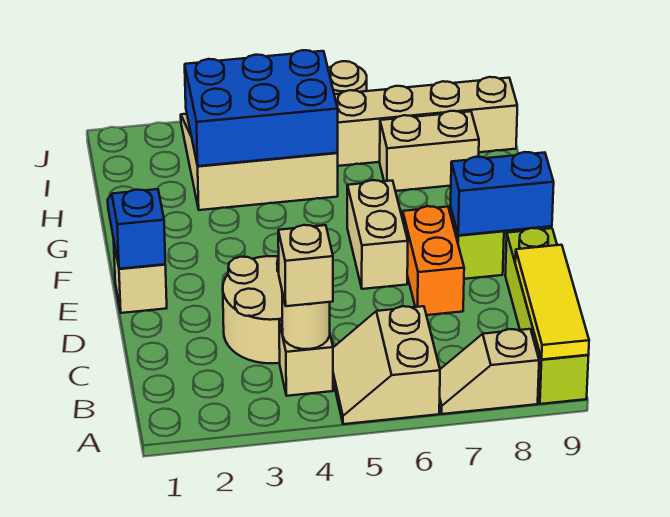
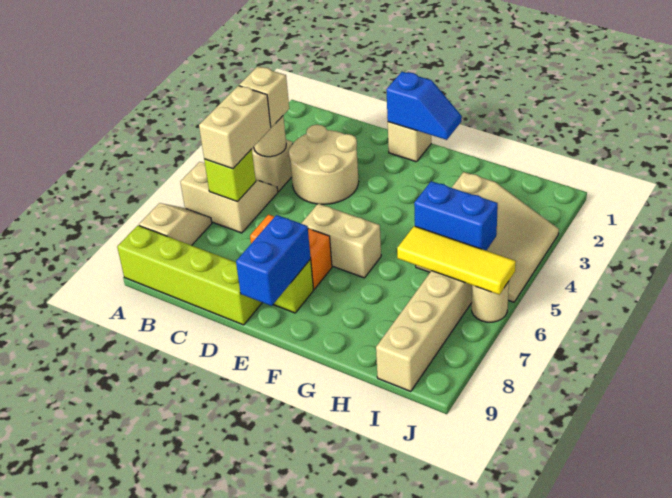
yellow tile A9:C9 level 2 -> yellow tile H6:J6 level 2
none -> lime brick B6 level 2
blue brick H3:I5 level 2 -> blue brick H5:I5 level 2
tan brick H7:H8 level 1 -> tan brick B5:B6 level 3

